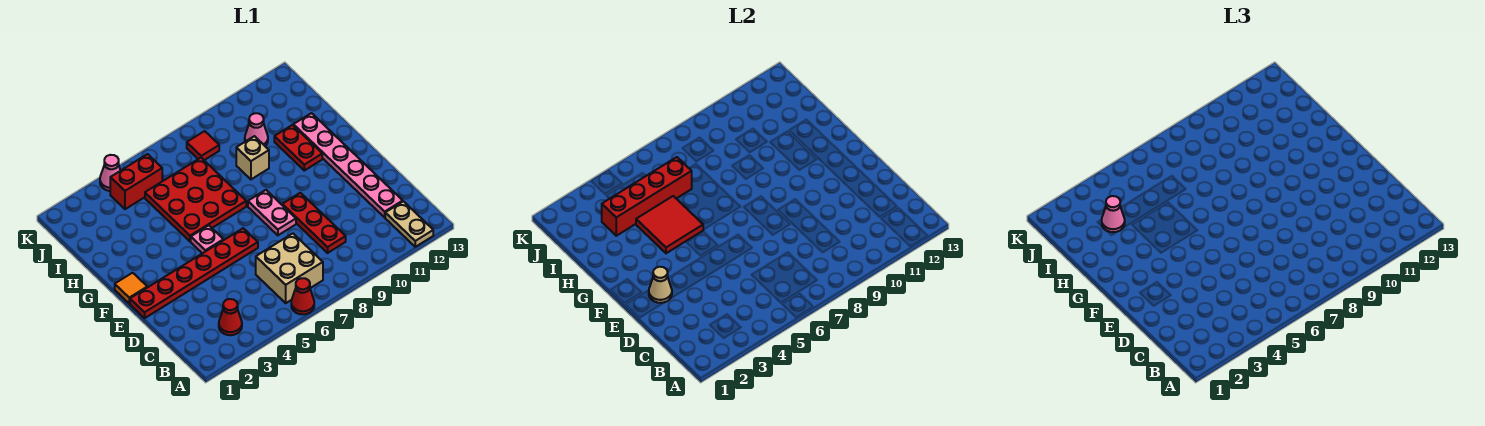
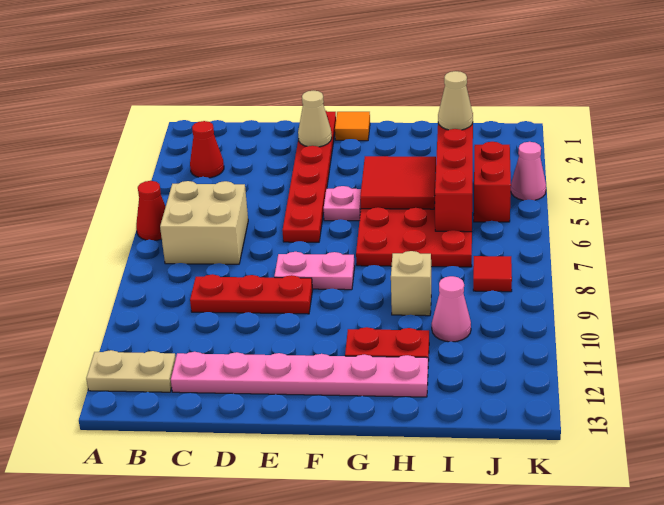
pink cone I3 level 3 -> tan cone I3 level 3

